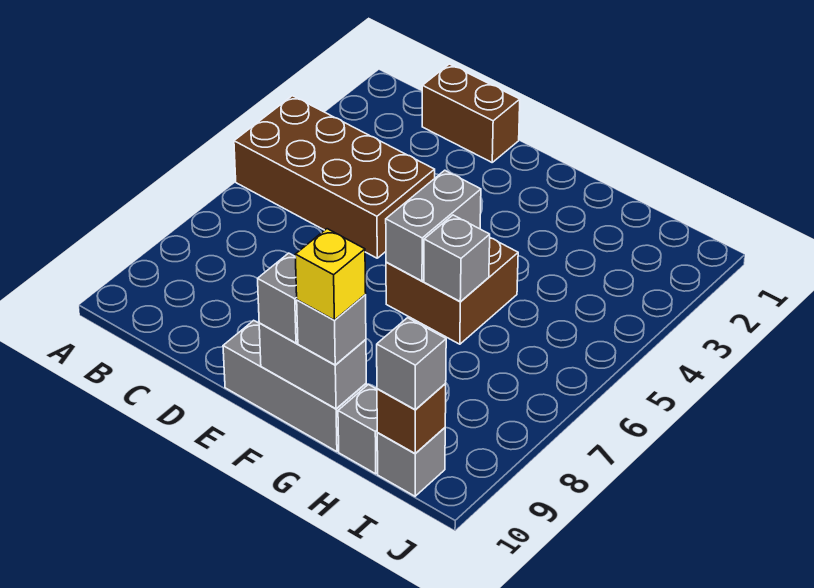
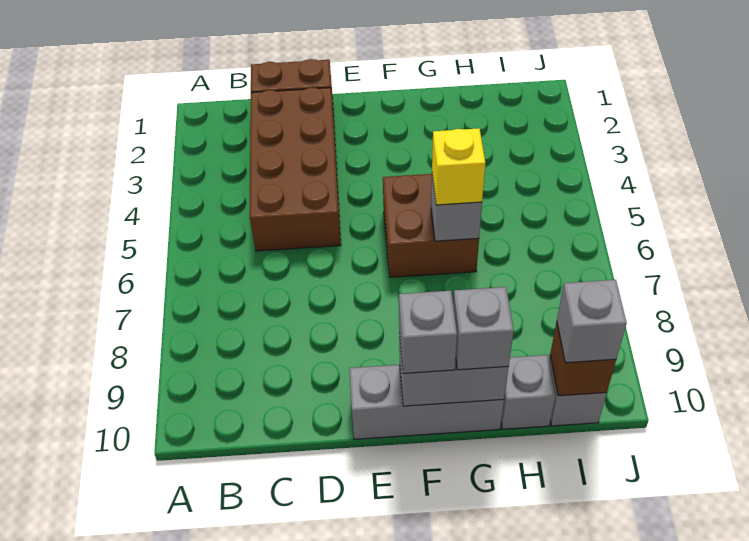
brown brick A4:D5 level 1 -> brown brick C2:D5 level 1
grey brick F5:F6 level 2 -> none
yellow brick G10 level 4 -> yellow brick G6 level 3

